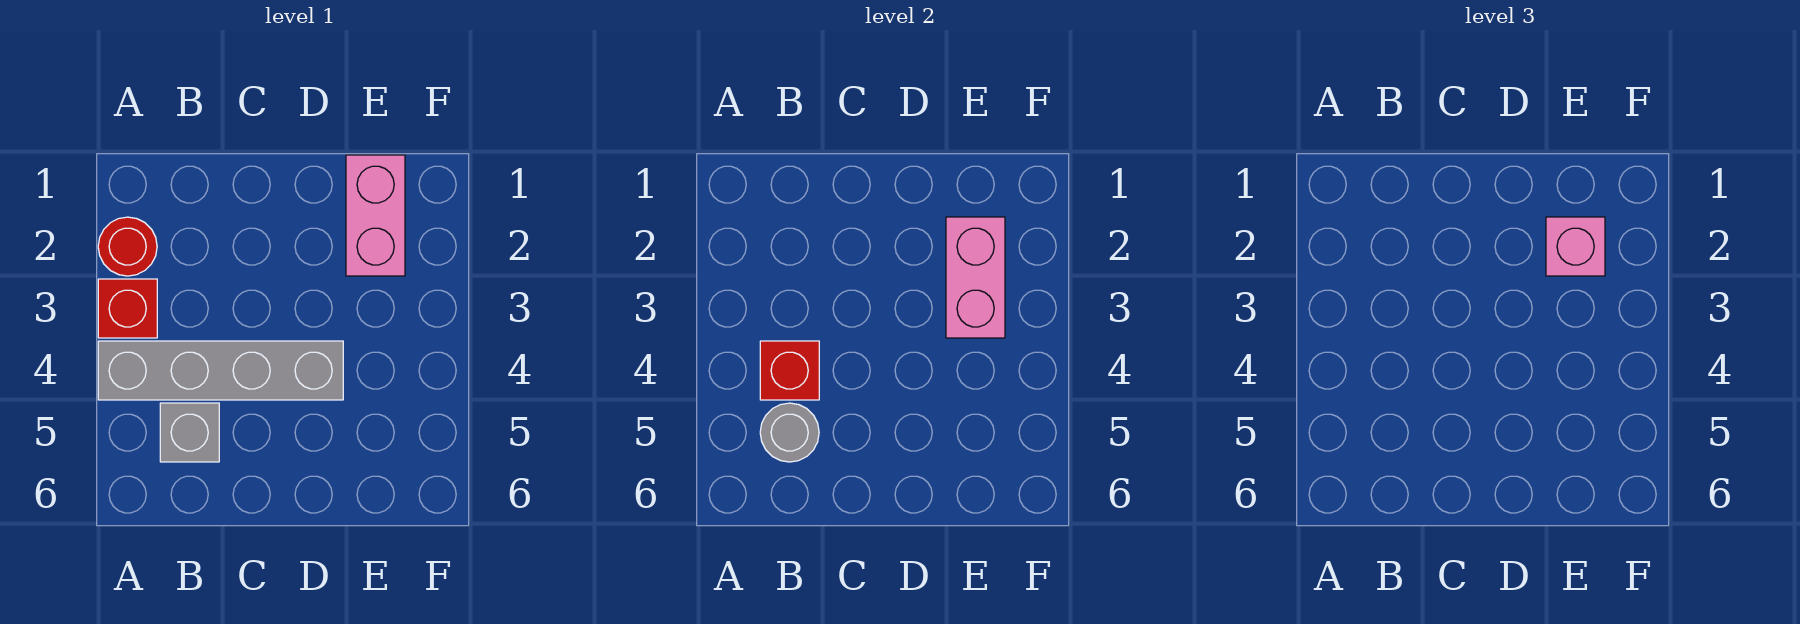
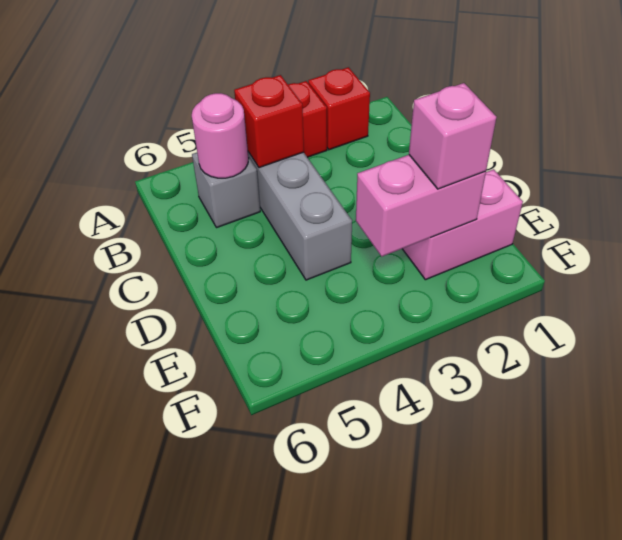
red round brick A2 level 1 -> red brick A2 level 1
grey round brick B5 level 2 -> pink round brick B5 level 2

